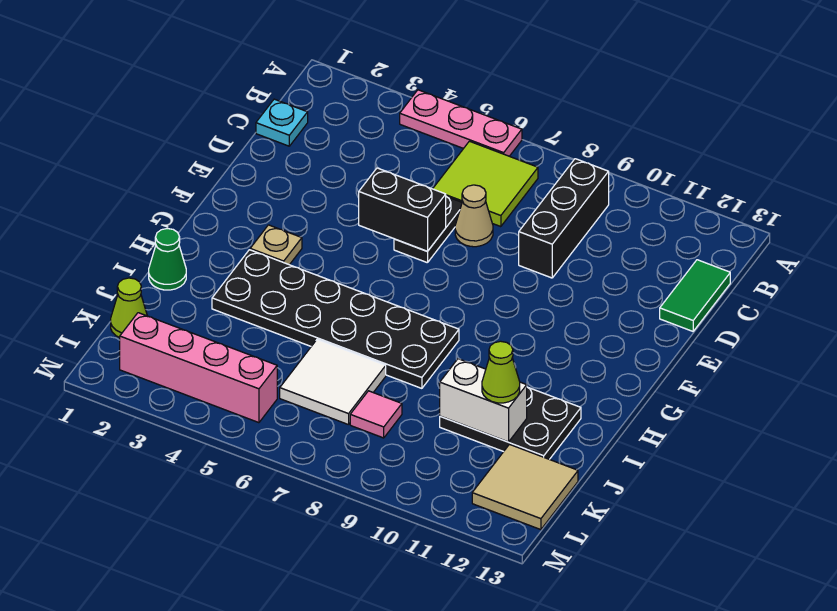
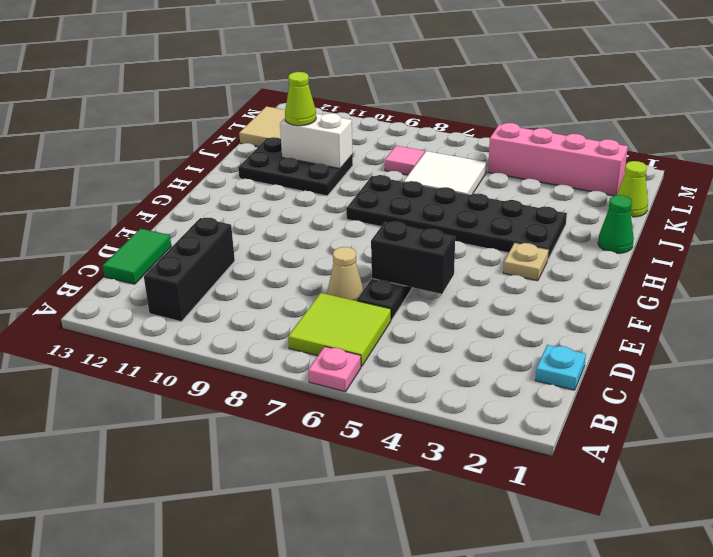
pink plate A4:A6 level 1 -> pink plate A6 level 1
black brick B9:D9 level 1 -> black brick B11:D11 level 1

